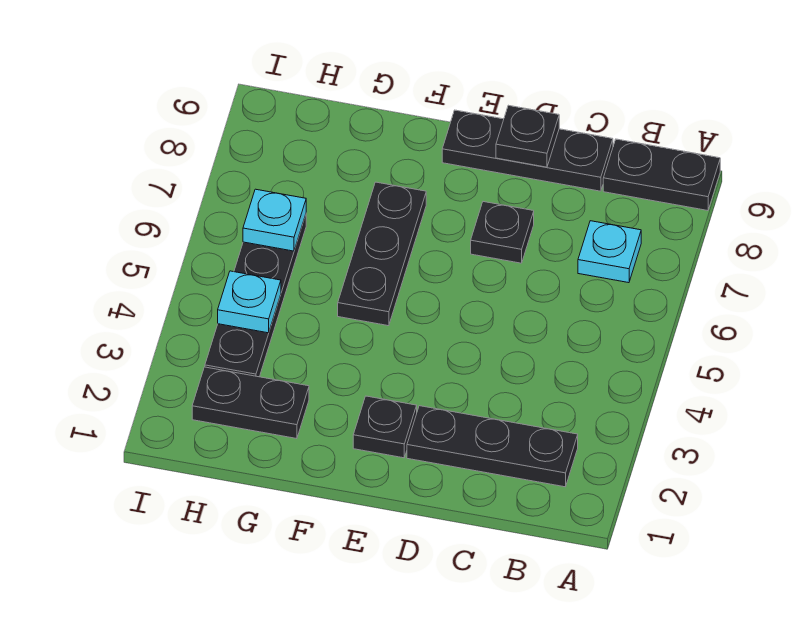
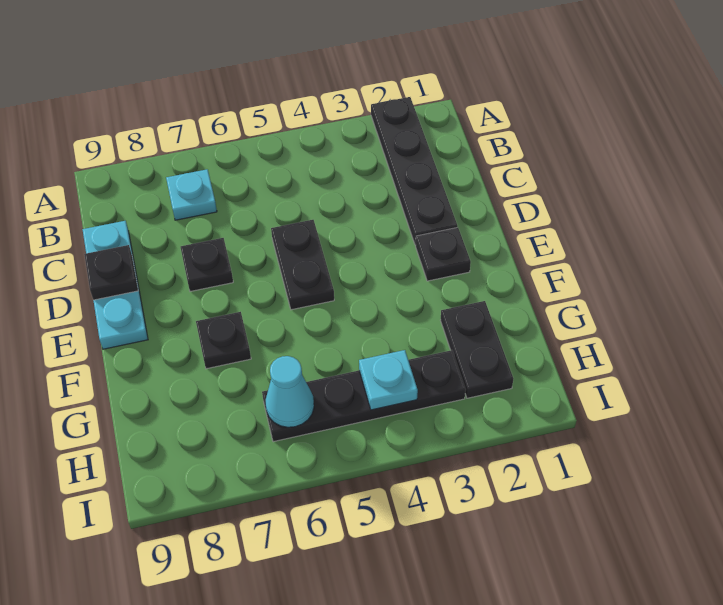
black plate A9:B9 level 1 -> black plate D5:E5 level 1
black plate B2:D2 level 1 -> black plate A2:D2 level 1
black plate C9:E9 level 1 -> cyan plate C9:E9 level 1
black plate F5:F7 level 1 -> black plate F7 level 1
cyan plate H6 level 2 -> cyan cone H6 level 2

